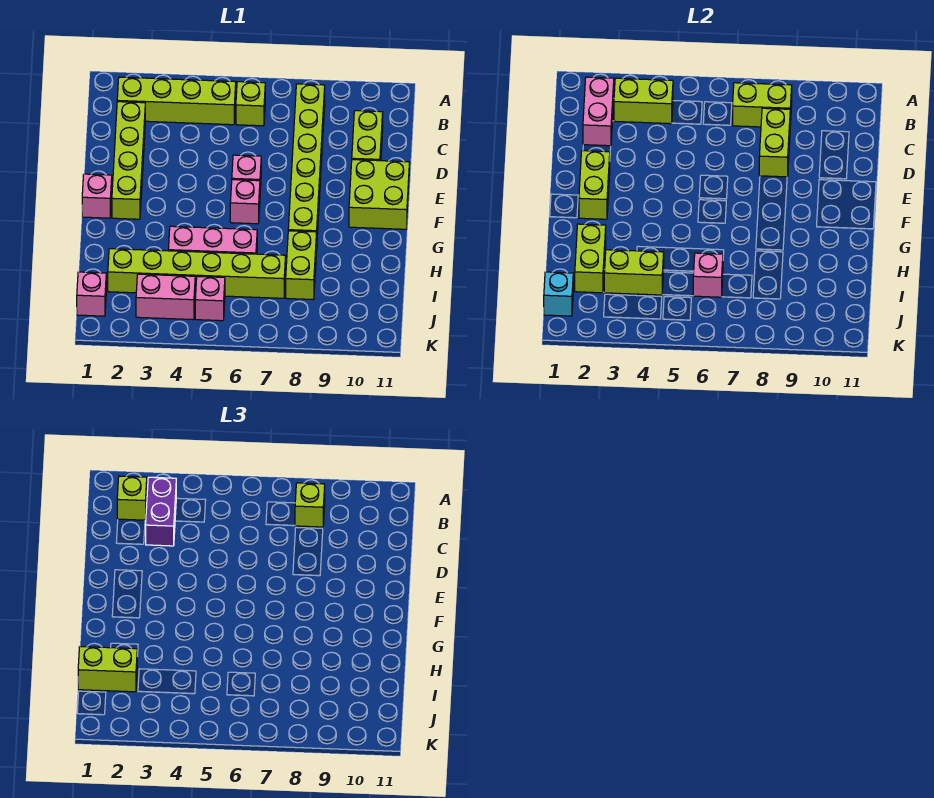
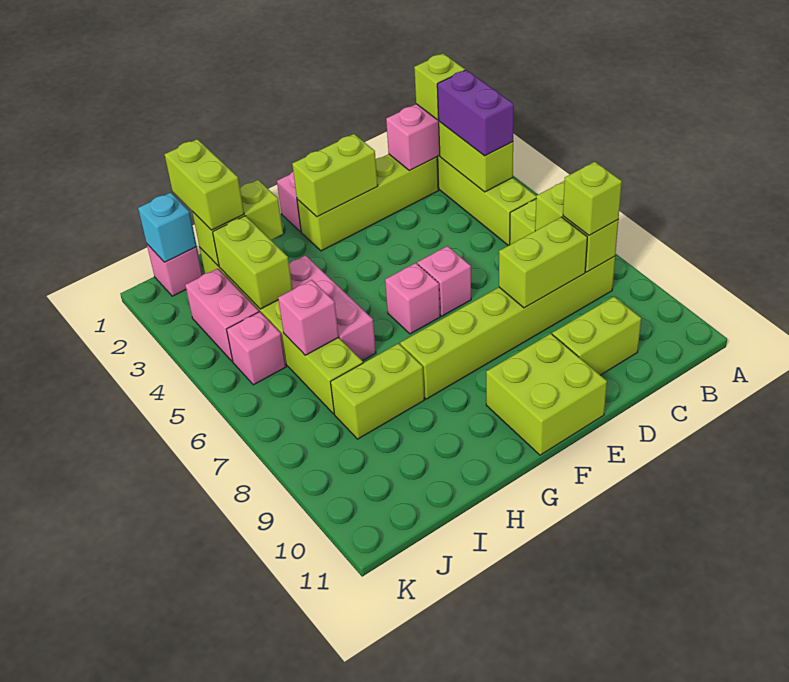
purple brick B3:C3 level 3 -> purple brick B3:B4 level 3

